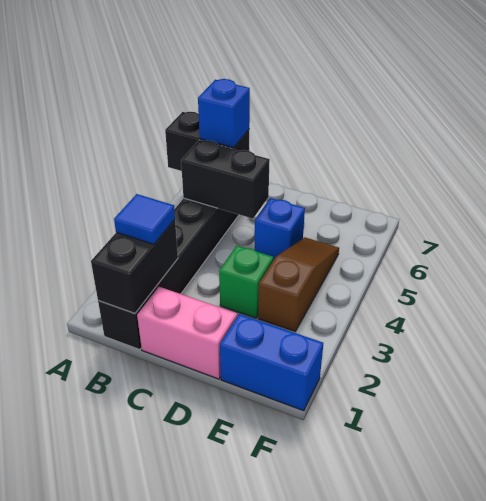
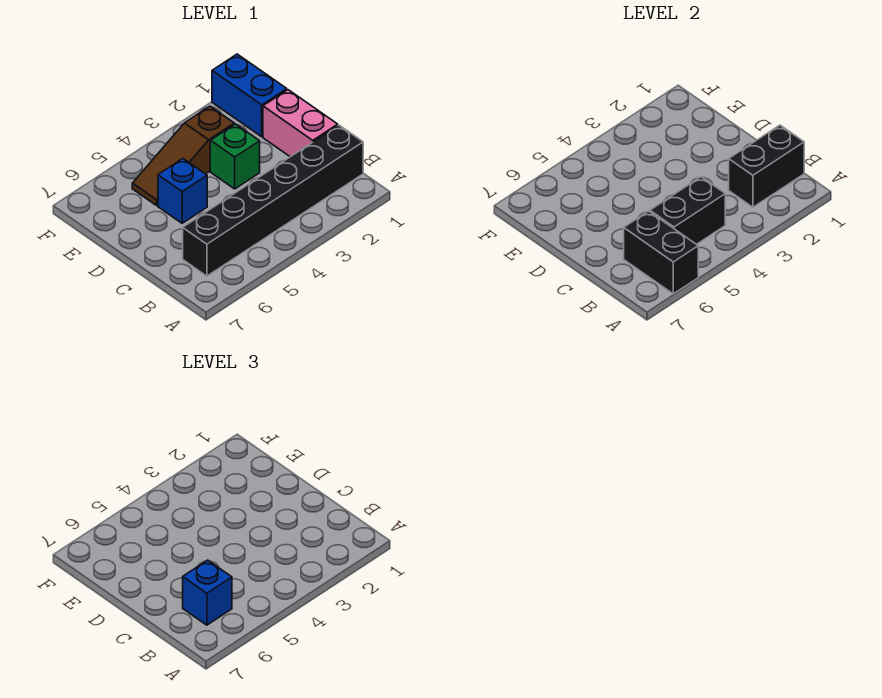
blue tile B2 level 3 -> none
black brick B5:C5 level 2 -> black brick B4:B5 level 2

